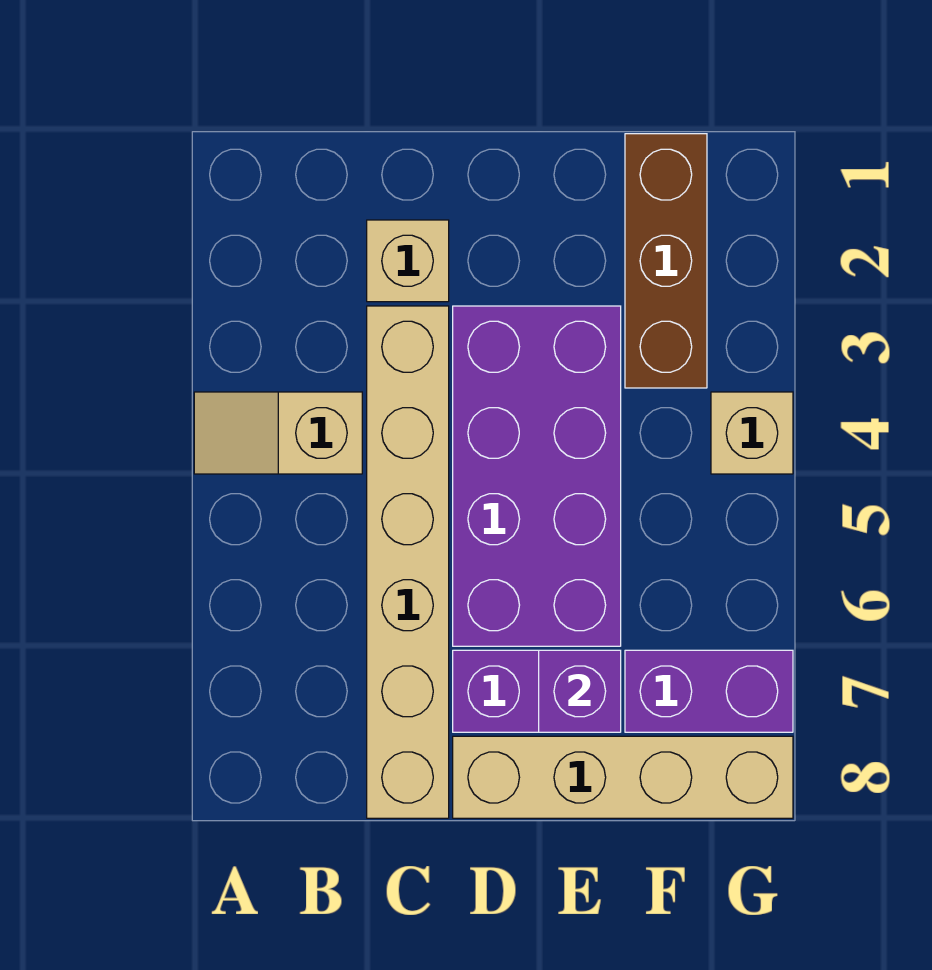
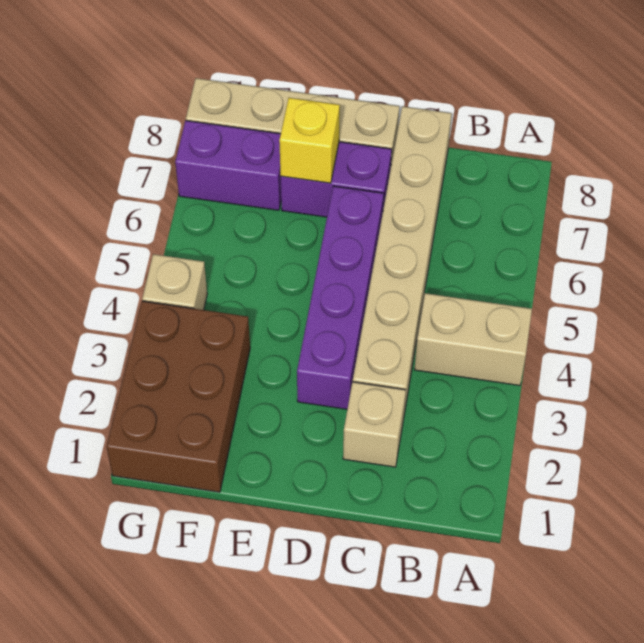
tan slope A4:B4 level 1 top B -> tan brick A4:B4 level 1
purple brick D3:E6 level 1 -> purple brick D3:D6 level 1
purple brick E7 level 2 -> yellow brick E7 level 2
brown brick F1:F3 level 1 -> brown brick F1:G3 level 1

